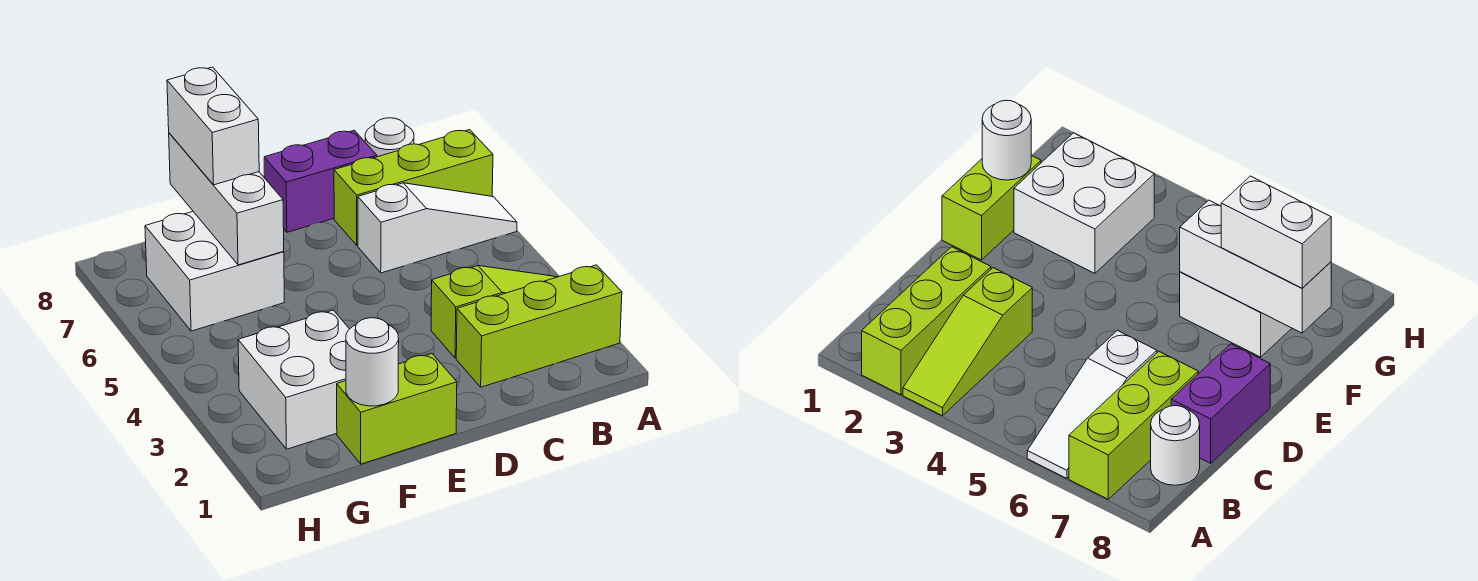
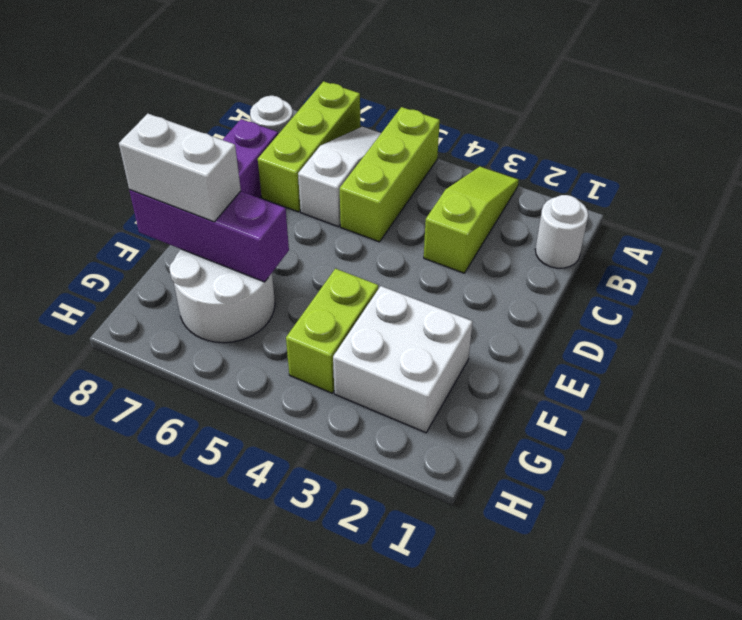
lime brick A2:C2 level 1 -> lime brick A5:C5 level 1
lime brick E1:F1 level 1 -> lime brick F4:G4 level 1
white round brick F1 level 2 -> white round brick B1 level 1
white brick F6:G7 level 1 -> white round brick F6:G7 level 1
white brick F6:F8 level 2 -> purple brick F6:F8 level 2

